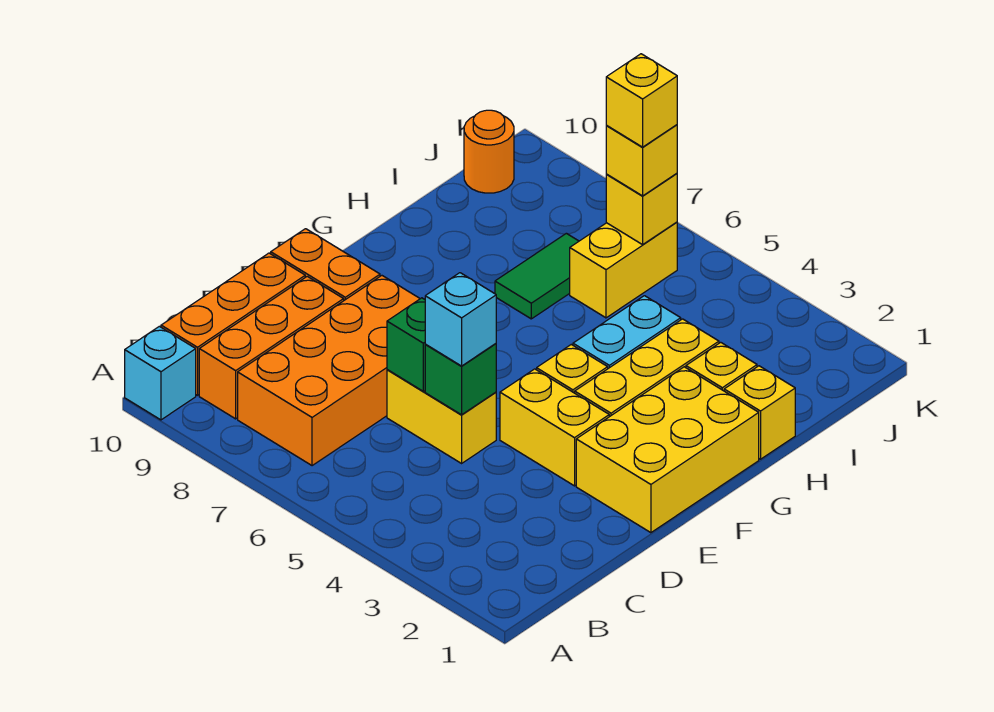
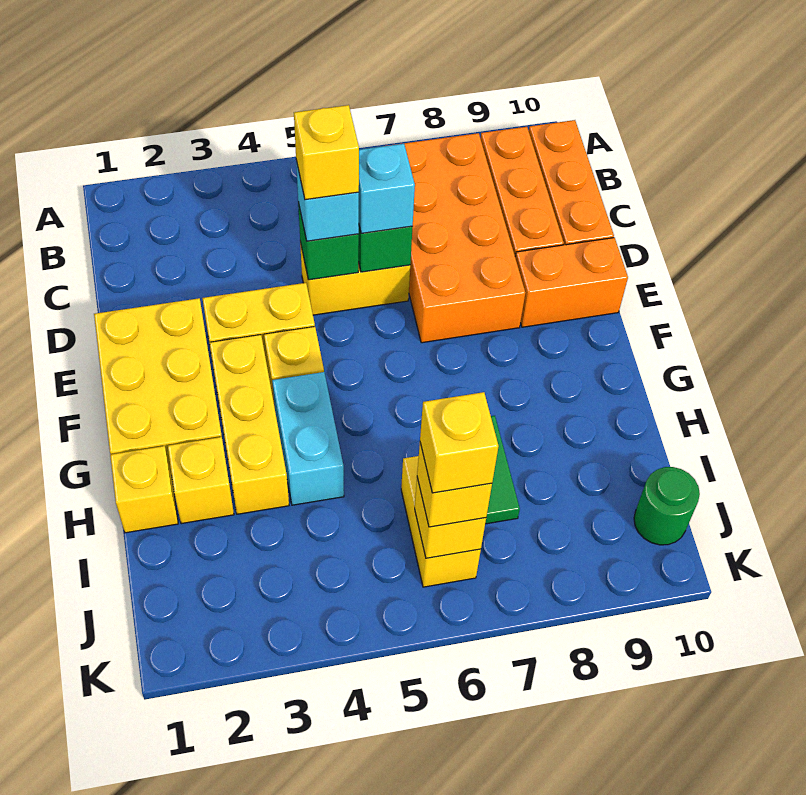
cyan brick A10 level 1 -> cyan brick D6 level 3
none -> yellow brick D5 level 4
orange round brick J10 level 1 -> green round brick J10 level 1

